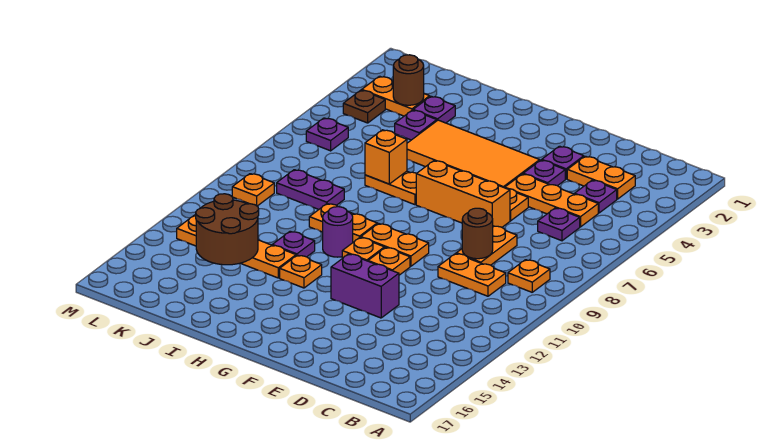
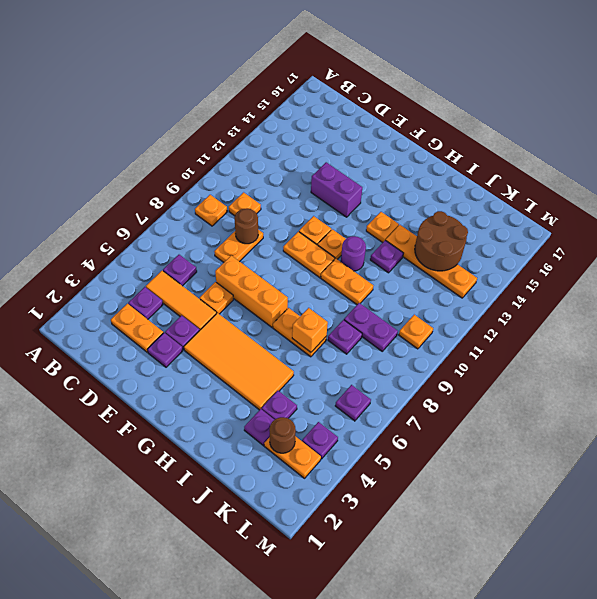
orange plate C5:E5 level 1 -> orange tile C5:E5 level 1
orange plate C10:D10 level 1 -> orange plate C10 level 1
none -> purple plate J8 level 1
brown plate L4 level 1 -> purple plate L4 level 1

